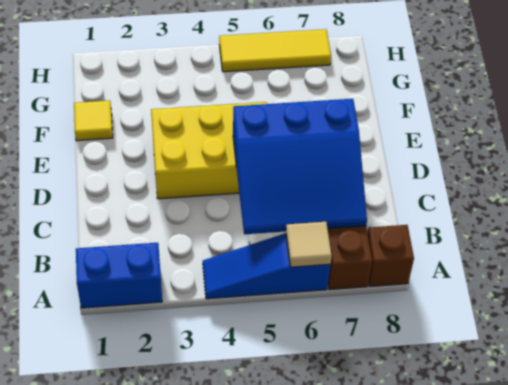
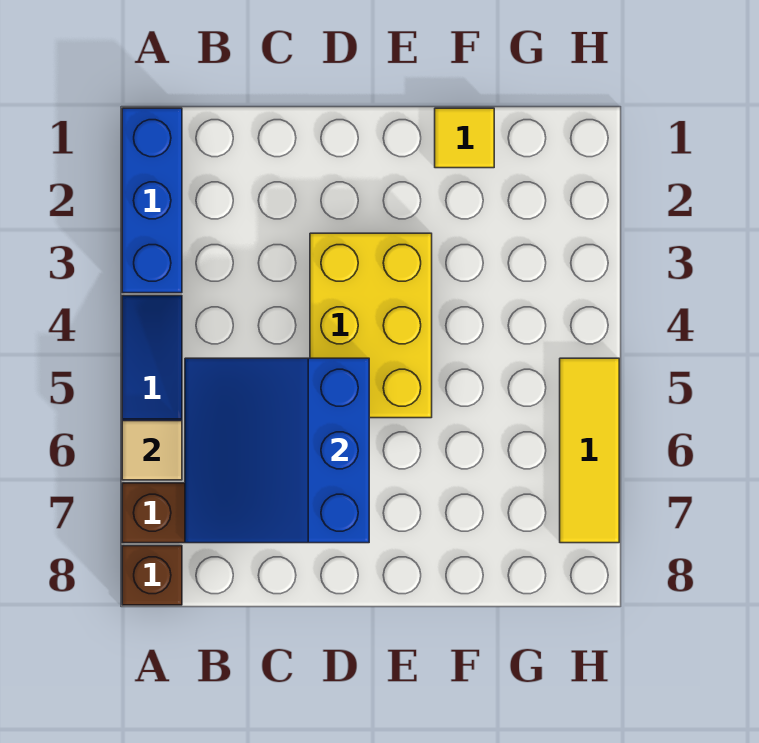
blue brick A1:A2 level 1 -> blue brick A1:A3 level 1

